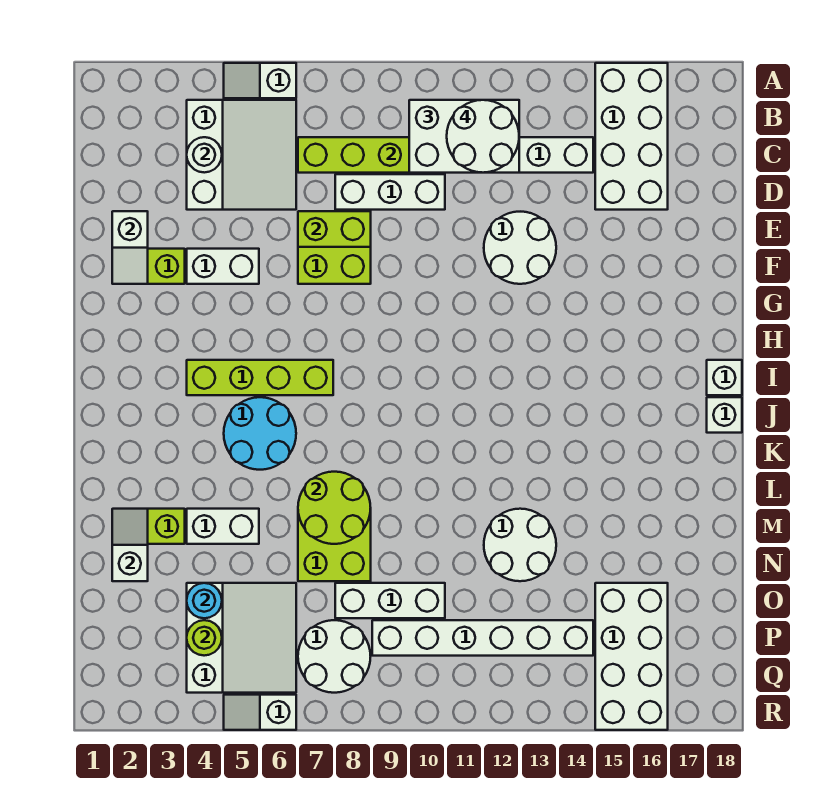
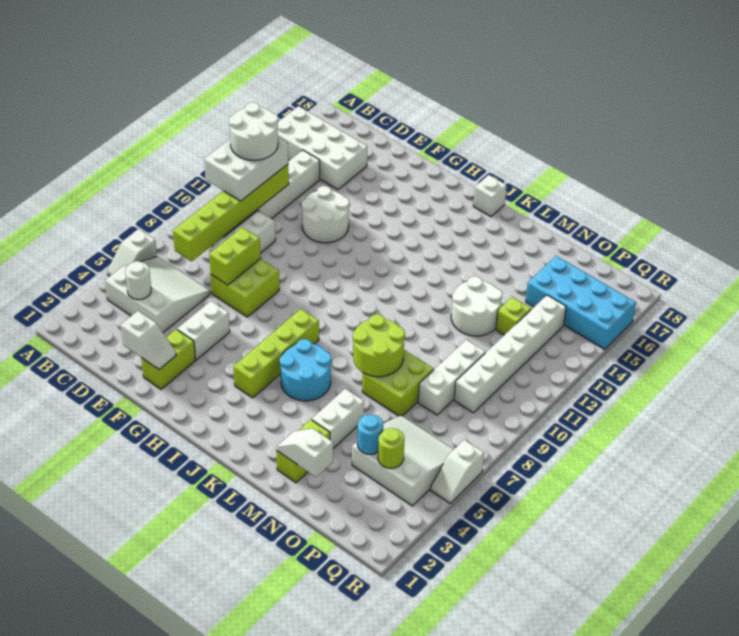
white brick I18 level 1 -> none
none -> lime brick O13 level 1
white brick O15:R16 level 1 -> cyan brick O15:R16 level 1
white round brick P7:Q8 level 1 -> none

